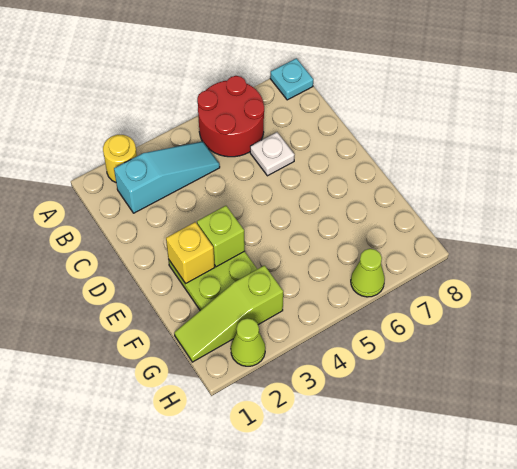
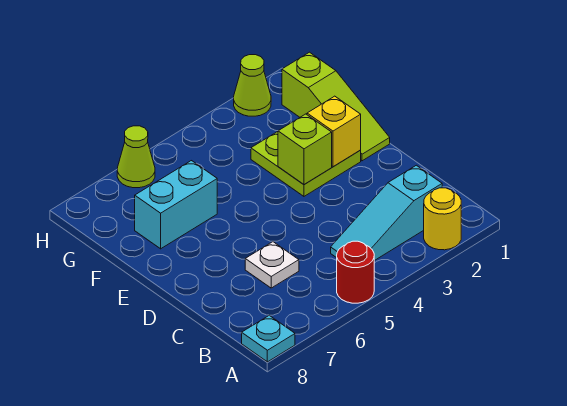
red round brick A5:B6 level 1 -> red round brick A5 level 1
none -> cyan brick F6:F7 level 1
lime slope G1:G3 level 1 top 3 -> lime slope E1:G1 level 1 top G

